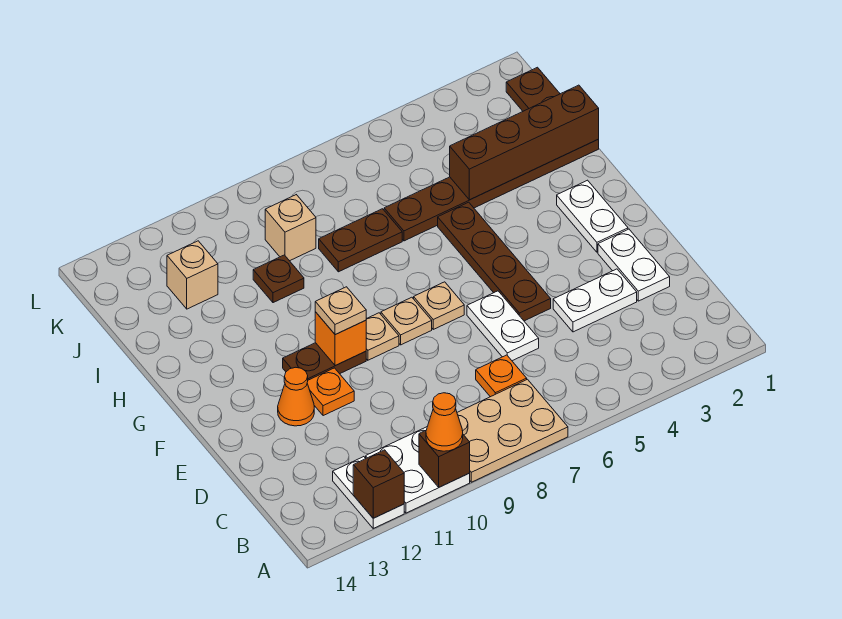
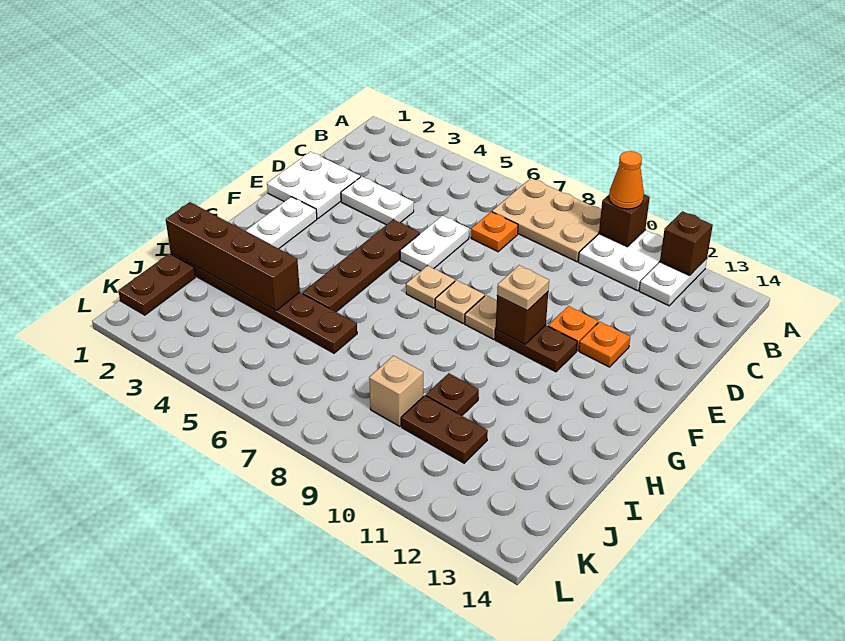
white plate D2:E2 level 1 -> white plate D1:E2 level 1
orange cone E12 level 1 -> orange plate E12 level 1
orange brick F10 level 2 -> brown brick F10 level 2
brown plate I7:I8 level 1 -> brown plate J10:J11 level 1
tan brick J12 level 1 -> none

